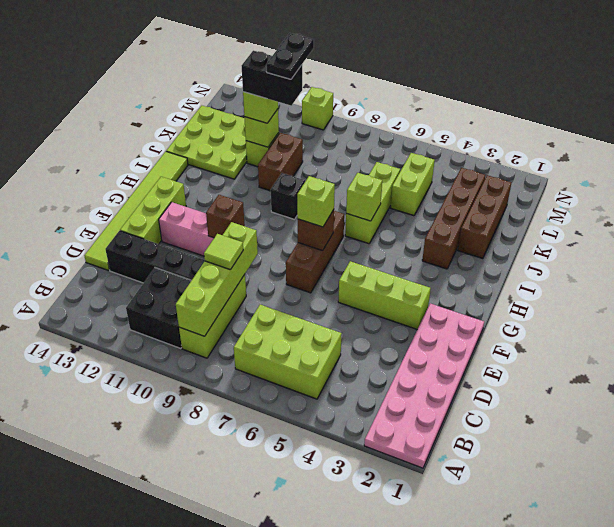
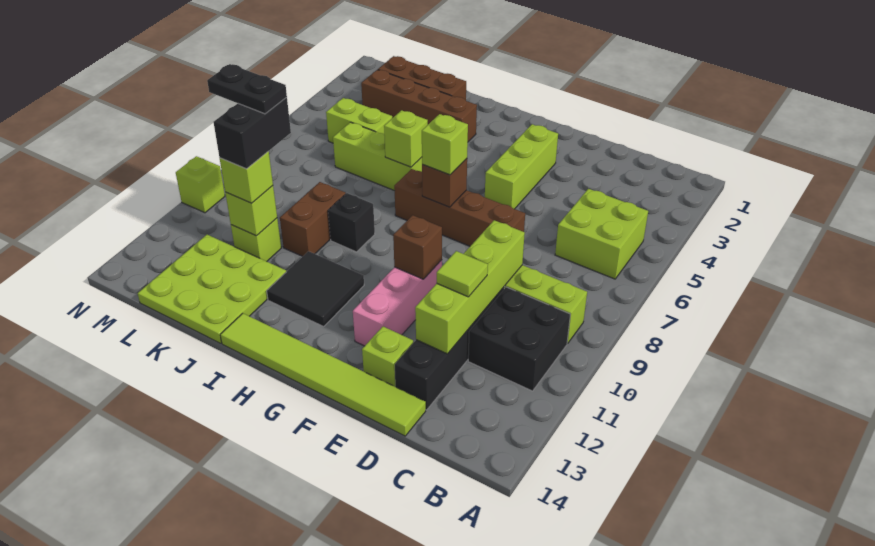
pink plate A1:F2 level 1 -> none
lime brick B5:C7 level 1 -> lime brick B5:C6 level 1
lime brick B9:E9 level 2 -> lime brick D9:D12 level 2
lime tile D9 level 3 -> lime tile D11 level 3
lime brick E13:G13 level 1 -> lime brick E13 level 1
brown brick F7:H7 level 1 -> brown brick E7:H7 level 1
none -> black tile H11:I12 level 1
brown brick J10:K10 level 1 -> brown brick J9:J10 level 1

